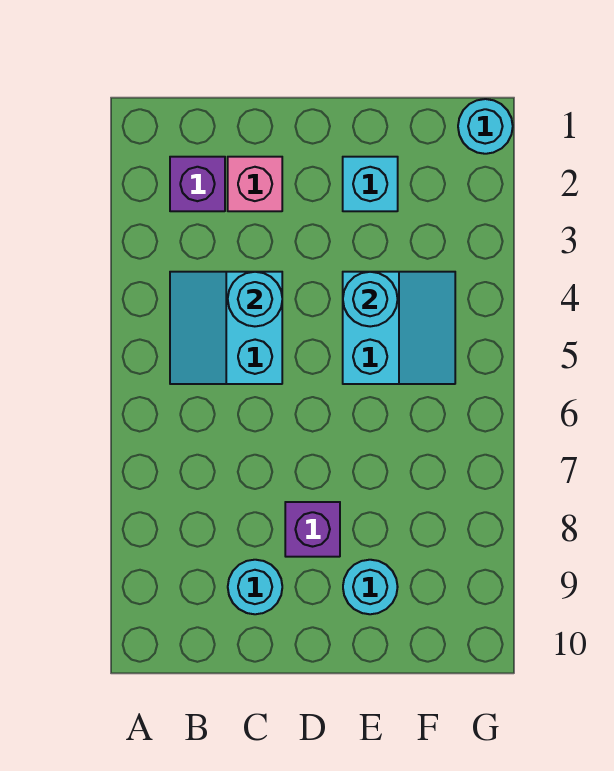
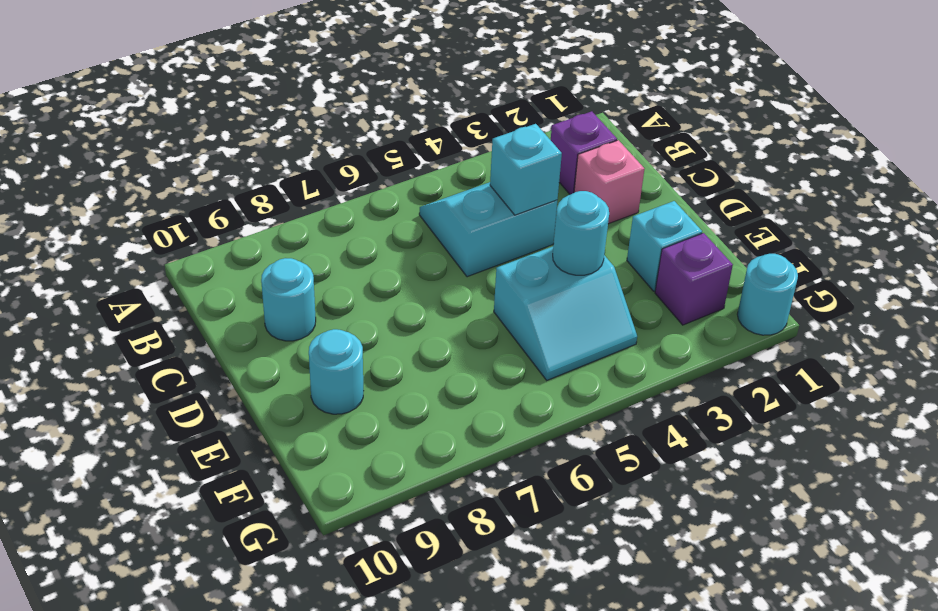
cyan round brick C4 level 2 -> cyan brick C4 level 2
purple brick D8 level 1 -> purple brick F2 level 1

